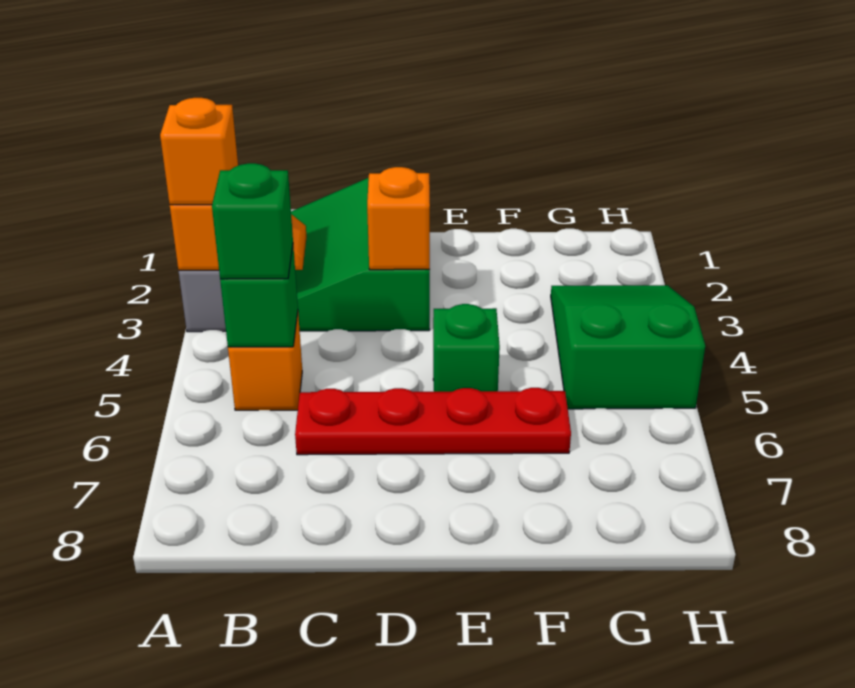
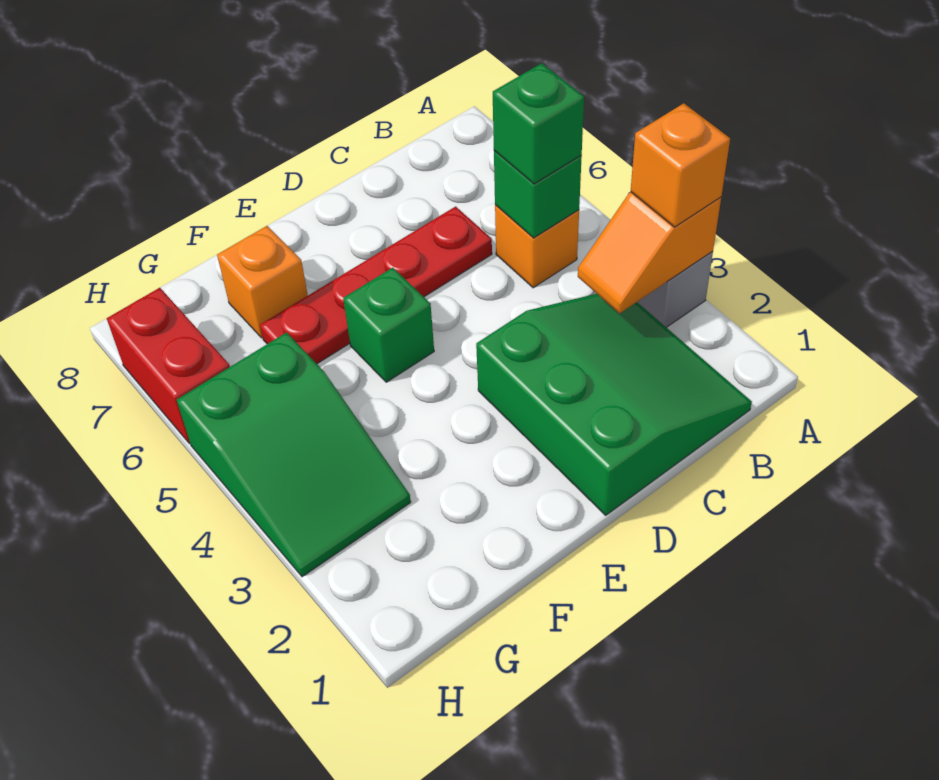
orange brick D3 level 2 -> orange brick F7 level 1
none -> red brick H6:H7 level 1

